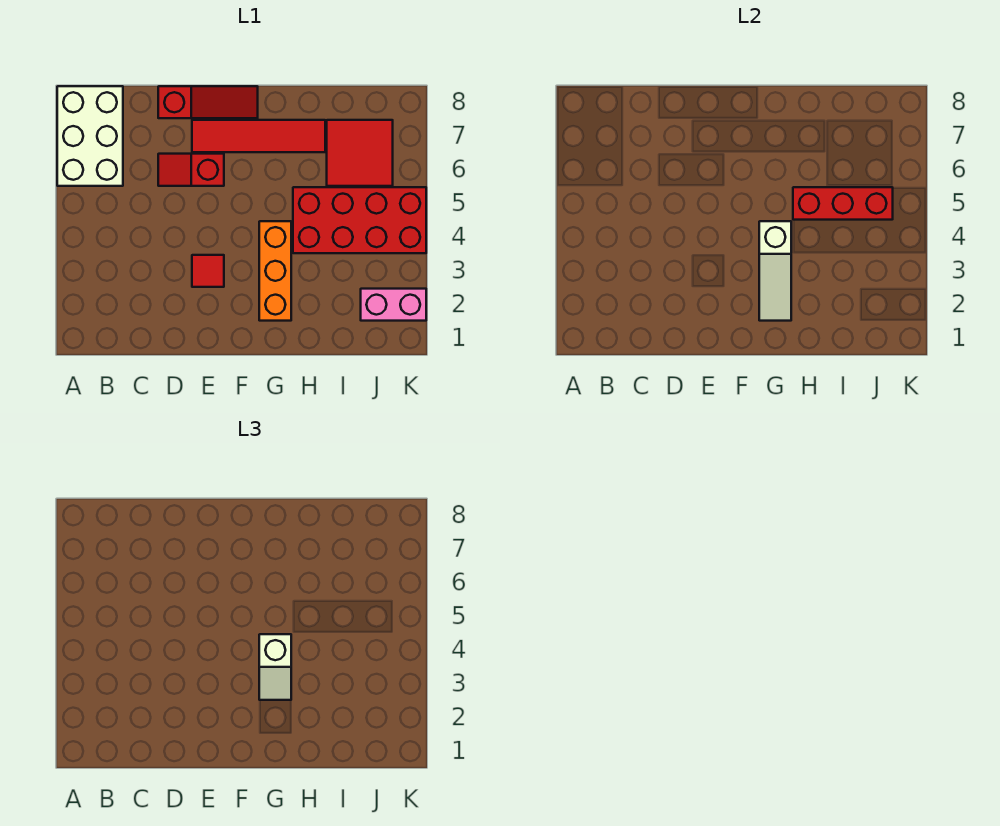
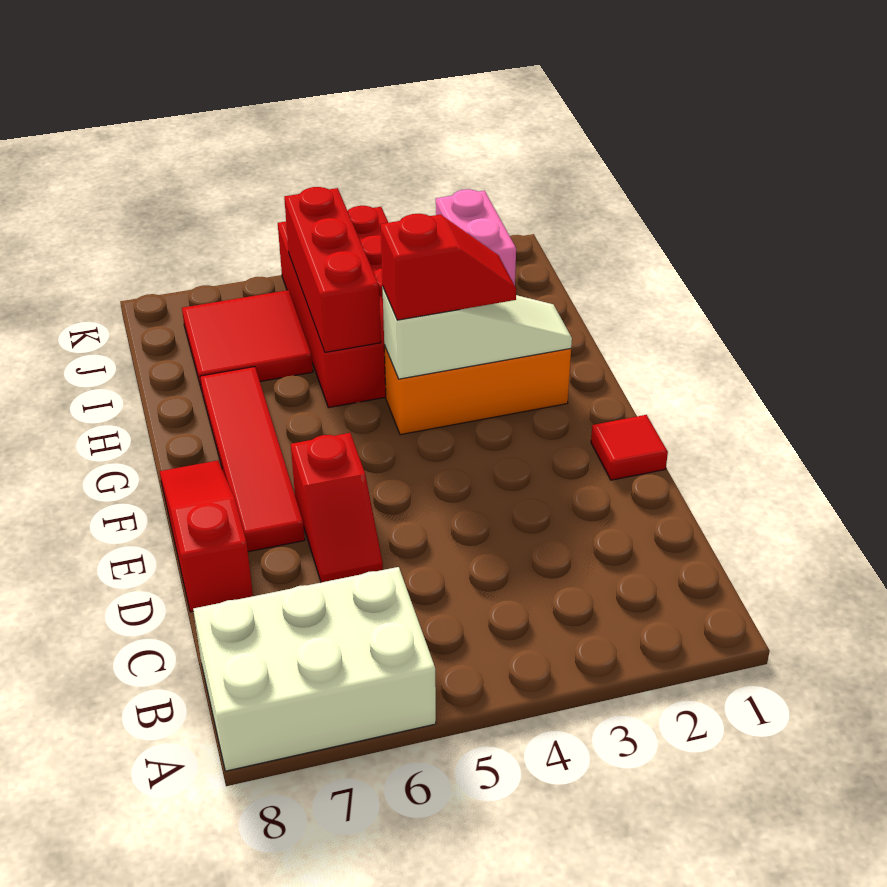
red tile E3 level 1 -> red tile E1 level 1
white slope G3:G4 level 3 top 4 -> red slope G3:G4 level 3 top 4

